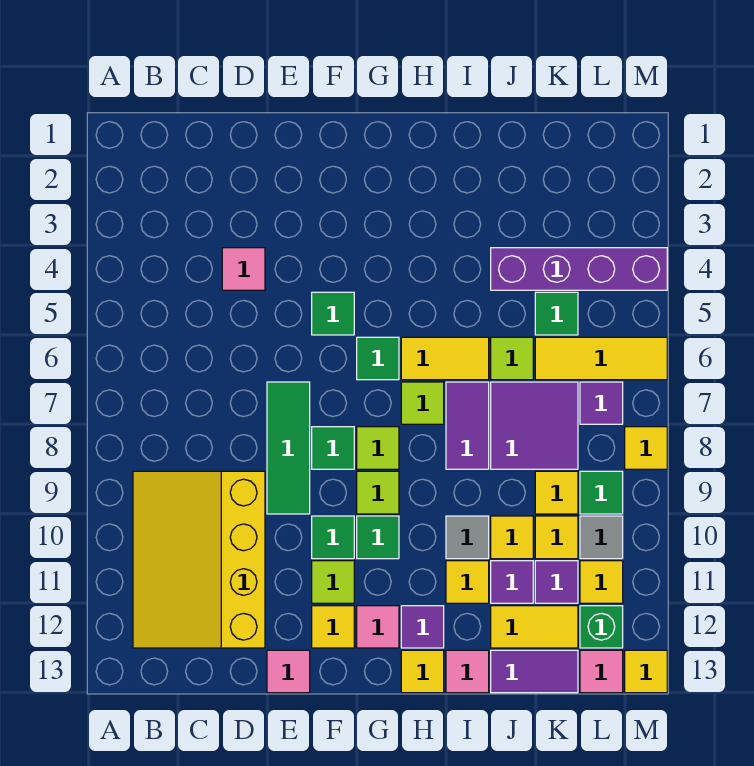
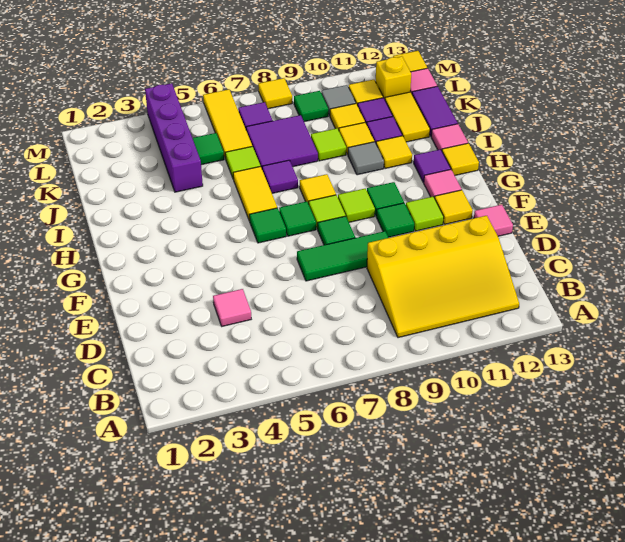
green tile F5 level 1 -> green tile G7 level 1
lime tile H7 level 1 -> lime tile J9 level 1
purple tile I7:I8 level 1 -> purple tile I7 level 1
yellow tile K9 level 1 -> yellow tile H8 level 1
green brick L12 level 1 -> yellow brick L12 level 1

